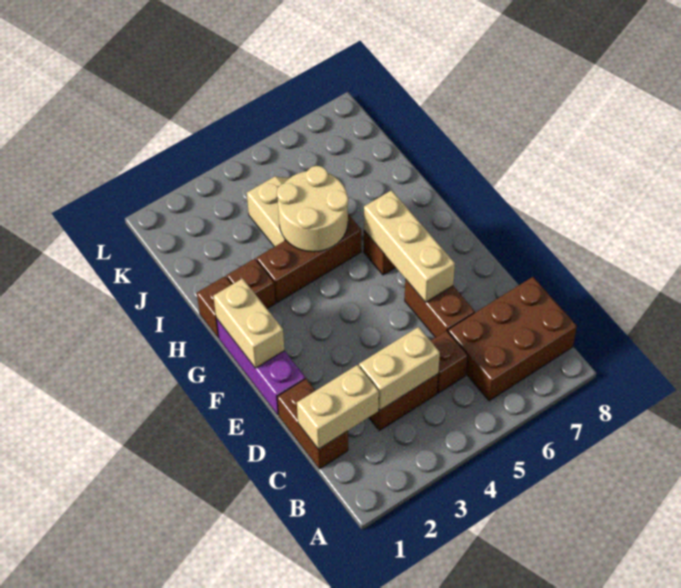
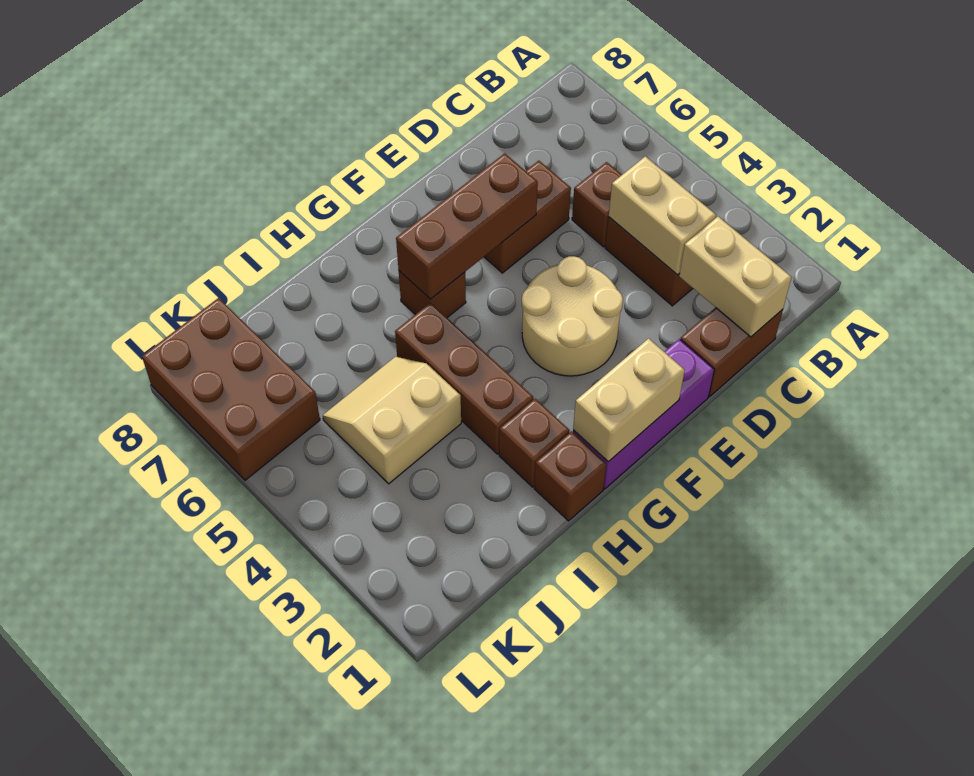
brown brick B6:C8 level 1 -> brown brick K6:L8 level 1
tan brick E6:G6 level 2 -> brown brick E6:G6 level 2
tan round brick H4:I5 level 2 -> tan round brick E3:F4 level 1

